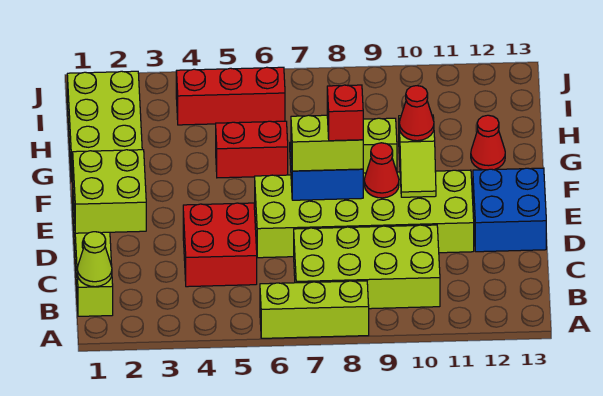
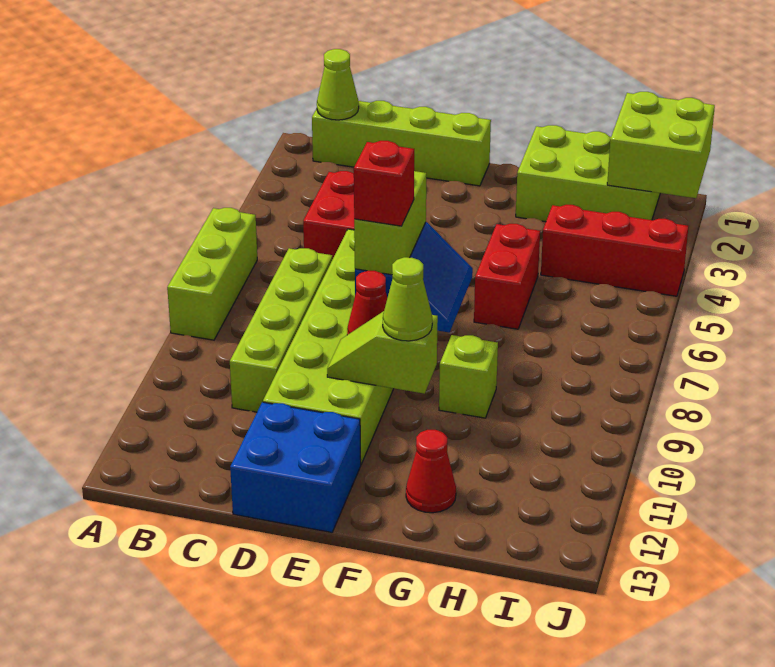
lime brick B7:C10 level 1 -> lime brick C7:C10 level 1
lime brick D1:E2 level 2 -> lime brick I1:J2 level 2
red cone F10 level 3 -> lime cone F10 level 3
red brick I4:I6 level 1 -> red brick H4:J4 level 1

